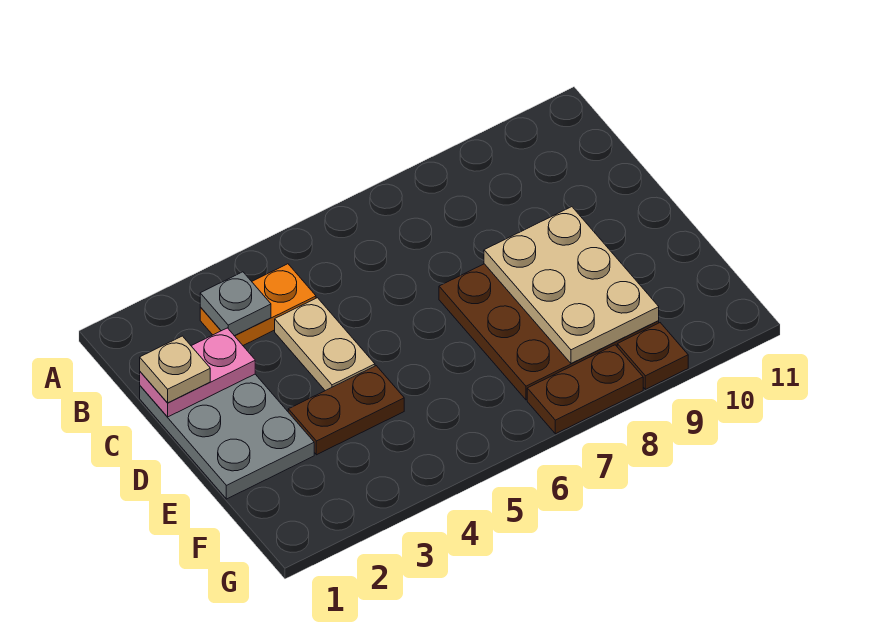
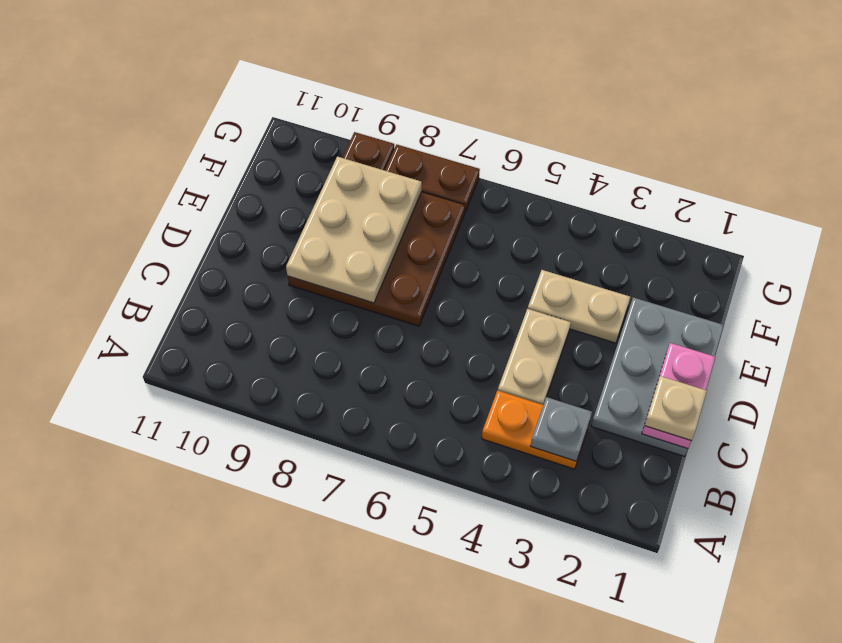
pink plate C1:C2 level 2 -> pink plate C1:D1 level 2
brown plate E3:E4 level 1 -> tan plate E3:E4 level 1

